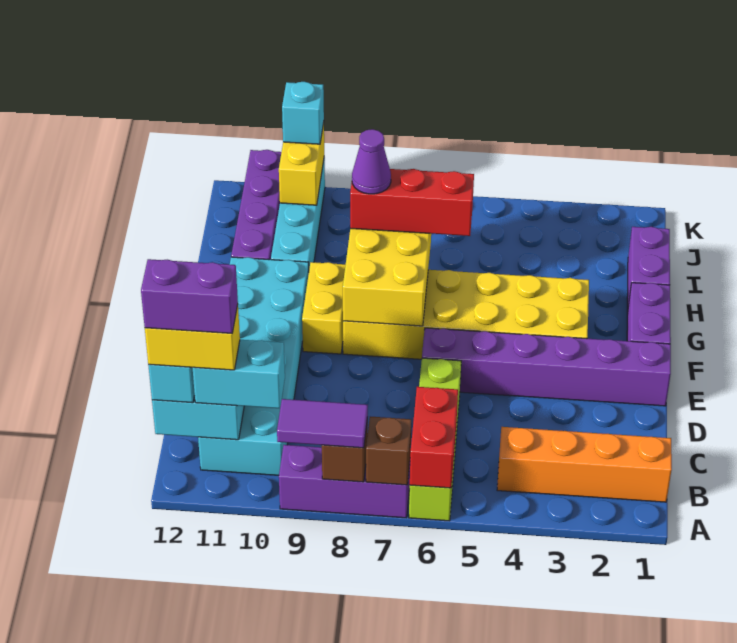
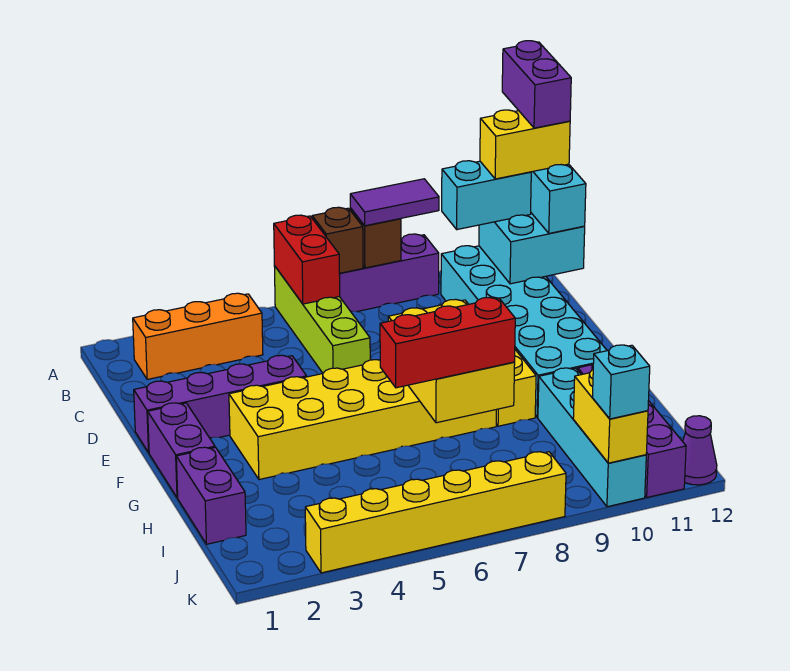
orange brick B1:B4 level 1 -> orange brick B2:B4 level 1
purple brick B11:B12 level 5 -> purple brick A12:B12 level 5
purple brick E1:E6 level 1 -> purple brick E1:E4 level 1
purple cone H8 level 4 -> purple cone K12 level 1
none -> yellow brick K3:K8 level 1

